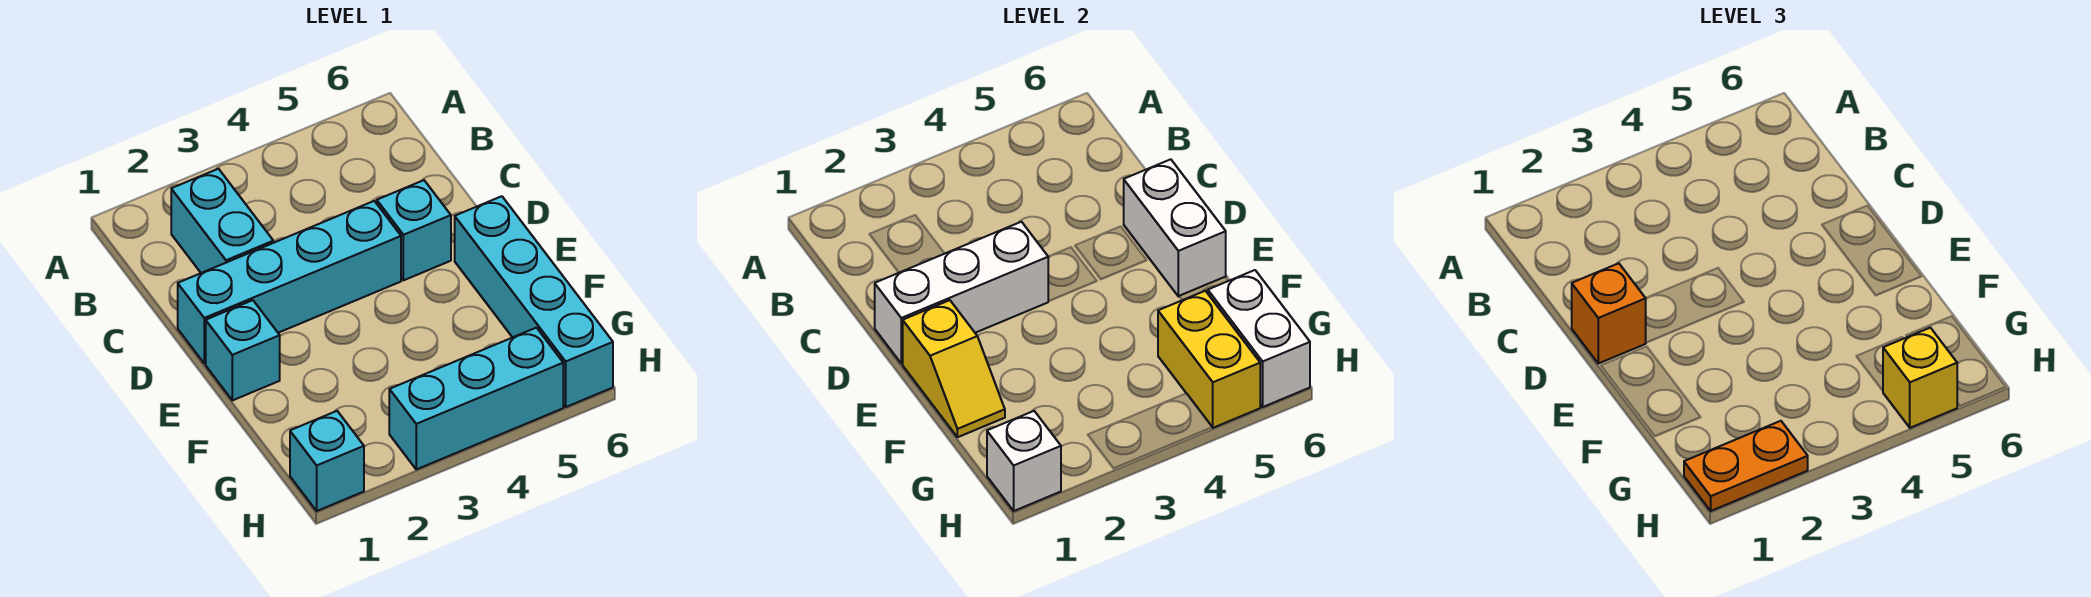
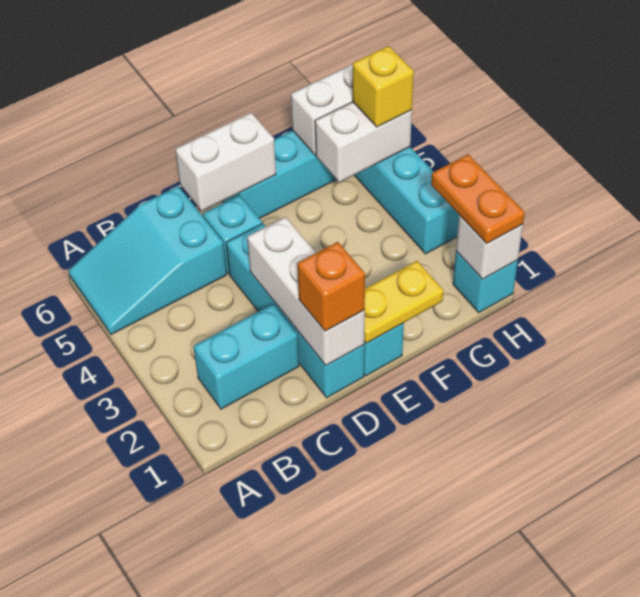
none -> cyan slope A5:C6 level 1 top C
yellow slope E1:F1 level 2 top E -> yellow plate E1:F1 level 2
yellow brick G5:H5 level 2 -> white brick G5:H5 level 2

